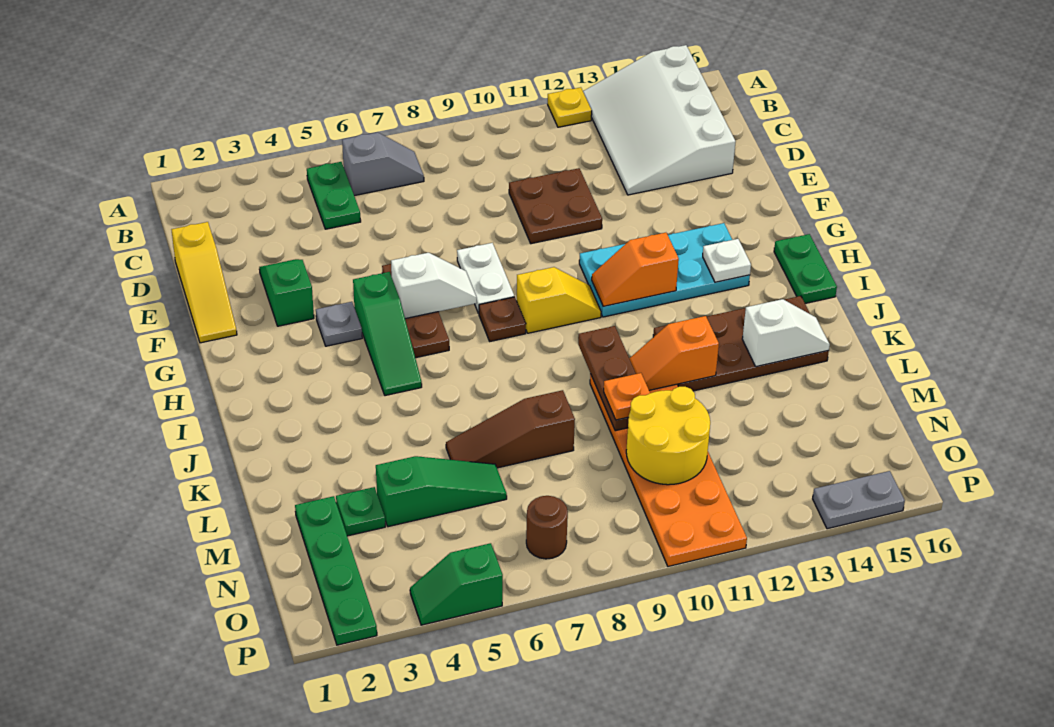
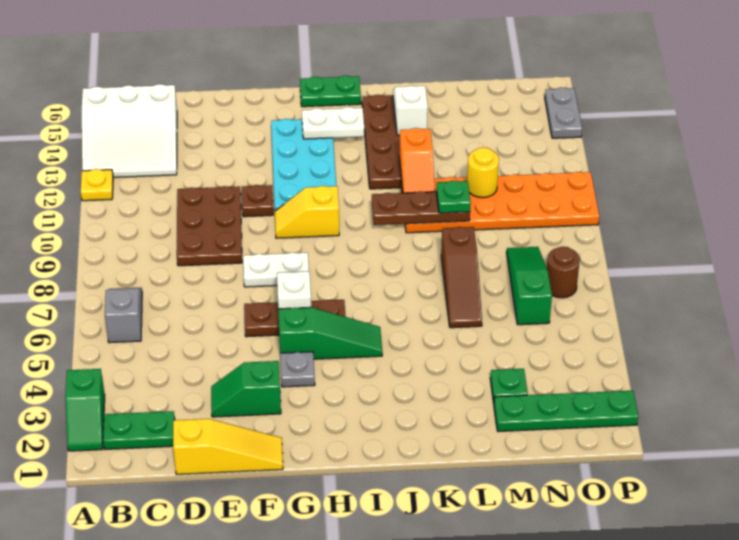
white slope A13:D15 level 1 top 15 -> white slope A13:C15 level 1 top 15
green plate B5:C5 level 1 -> green plate B2:C2 level 1
brown plate D10:E11 level 1 -> brown plate D9:E11 level 1
brown plate H8 level 1 -> brown plate F11 level 1
yellow slope H9:H10 level 1 top 9 -> yellow slope G10:H10 level 1 top H
orange slope H11:H12 level 2 top 12 -> none
white plate H14 level 2 -> white plate H14:I14 level 2
orange plate L10 level 3 -> green plate L10 level 3
green slope M4:M6 level 1 top 4 -> green slope N6:N8 level 1 top 6
yellow round brick M10:N11 level 2 -> yellow round brick M11 level 2
green slope P4:P5 level 1 top 5 -> green slope A2:A3 level 1 top 3

